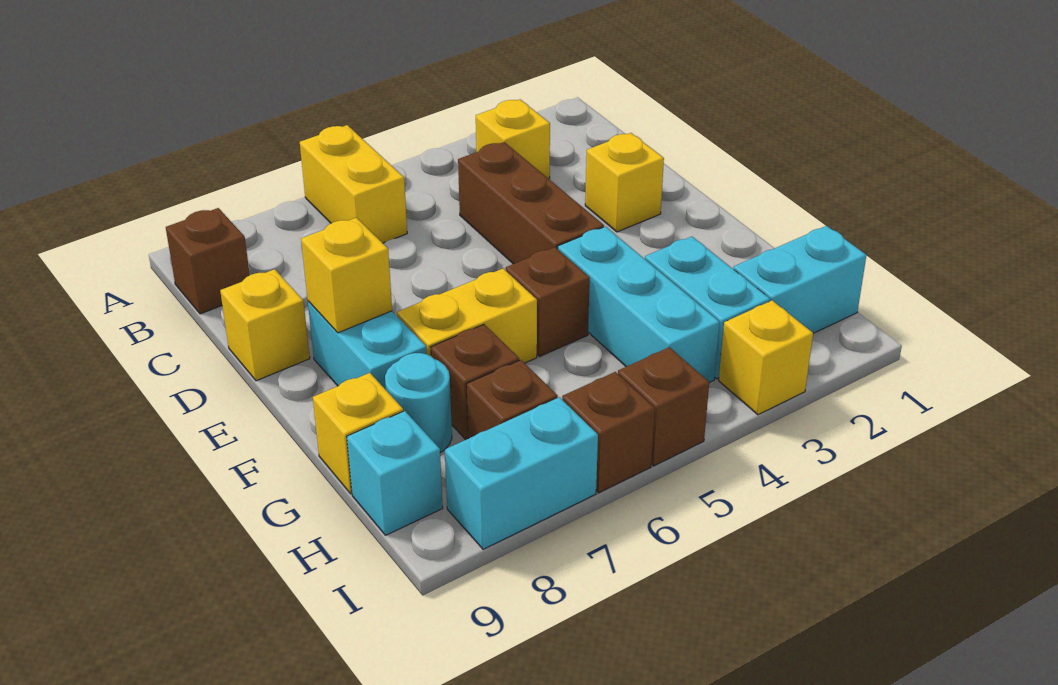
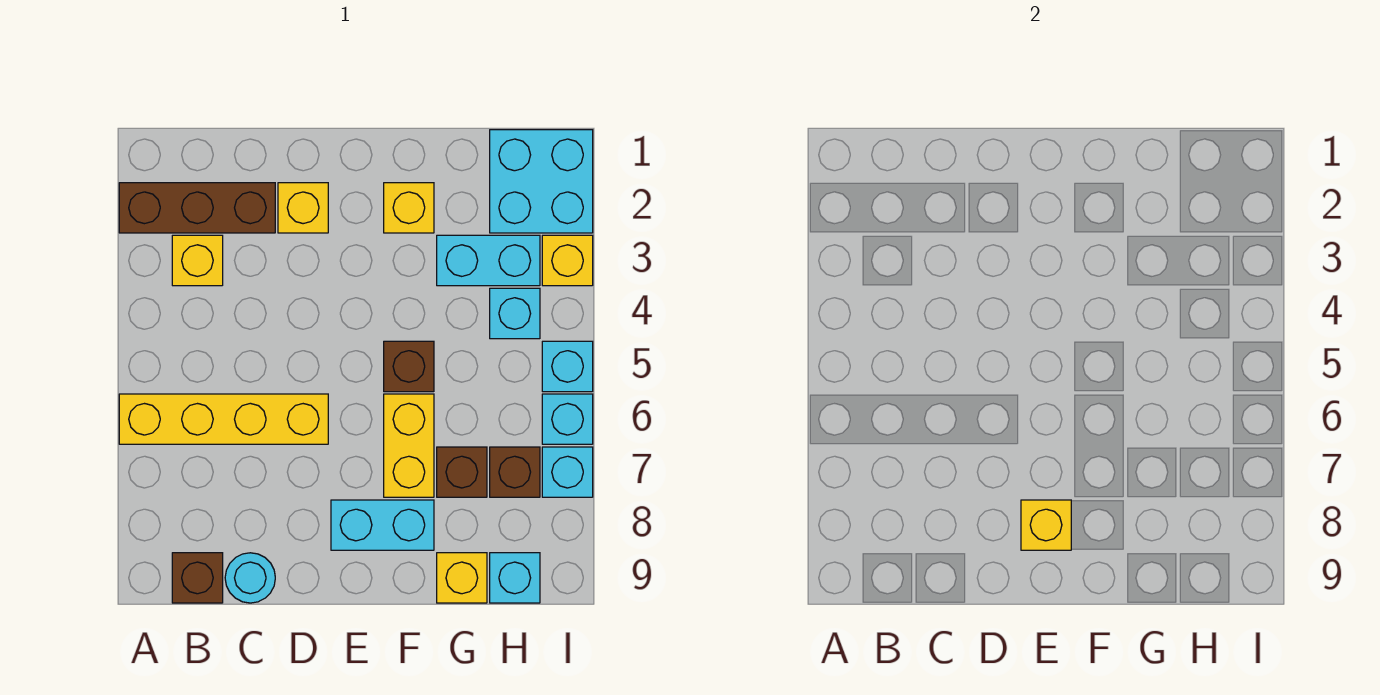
yellow brick A6:B6 level 1 -> yellow brick A6:D6 level 1
brown brick C4:E4 level 1 -> brown brick A2:C2 level 1
yellow brick D9 level 1 -> yellow brick F2 level 1
cyan brick F4:H4 level 1 -> cyan brick H4 level 1
cyan round brick G8 level 1 -> cyan round brick C9 level 1
cyan brick H1:H2 level 1 -> cyan brick H1:I2 level 1
brown brick I5 level 1 -> cyan brick I5 level 1
brown brick I6 level 1 -> cyan brick I6 level 1
cyan brick I7:I8 level 1 -> cyan brick I7 level 1

